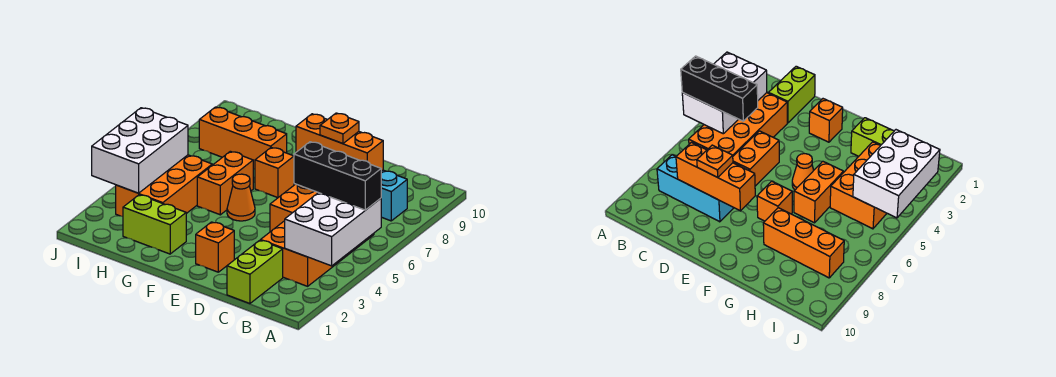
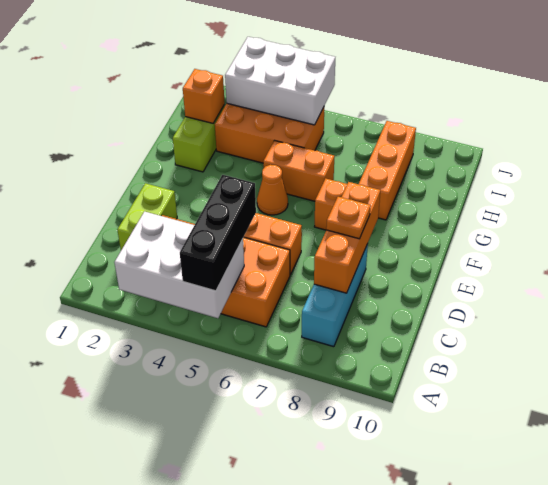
lime brick C1:C2 level 1 -> lime brick C2:D2 level 1
orange brick E2 level 1 -> orange brick H2 level 2

